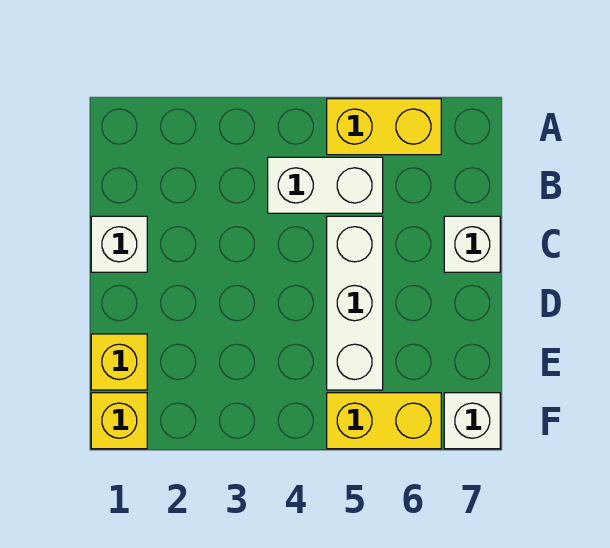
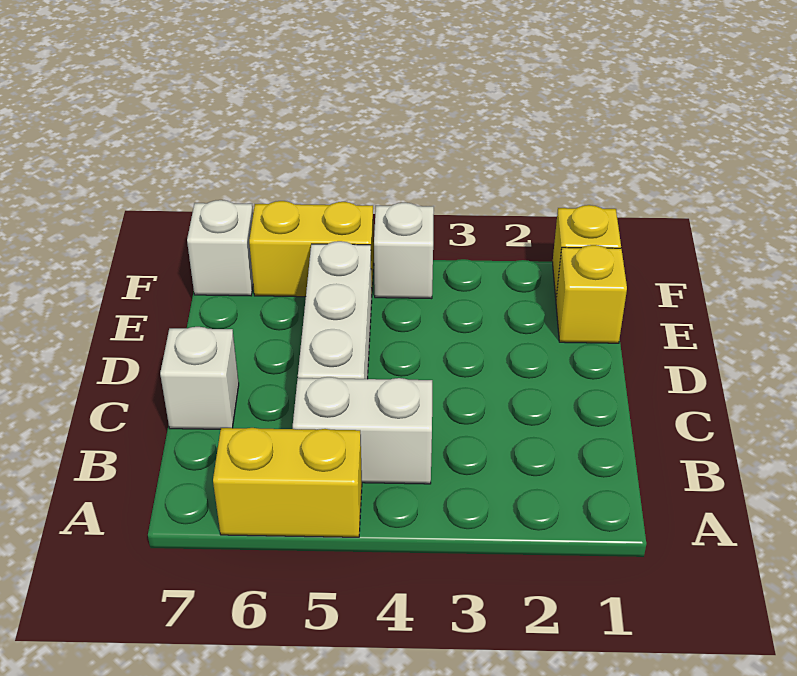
white brick C1 level 1 -> white brick F4 level 1

